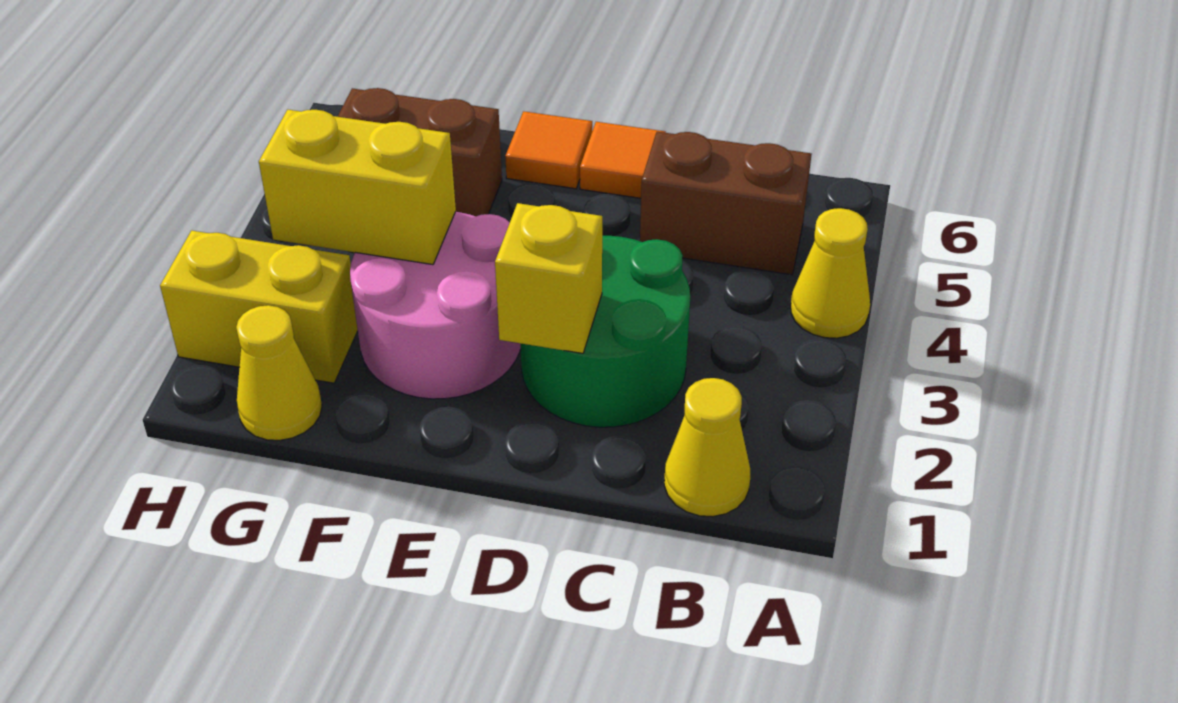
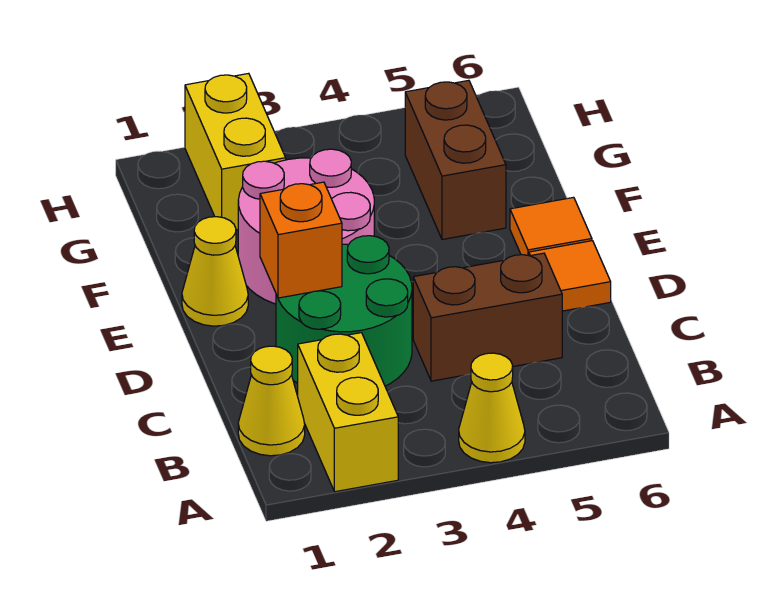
brown brick B5:C5 level 1 -> brown brick C4:C5 level 1
yellow brick D2 level 2 -> orange brick D2 level 2
yellow brick F3:G3 level 2 -> yellow brick A2:B2 level 1
yellow cone G1 level 1 -> yellow cone E1 level 1

